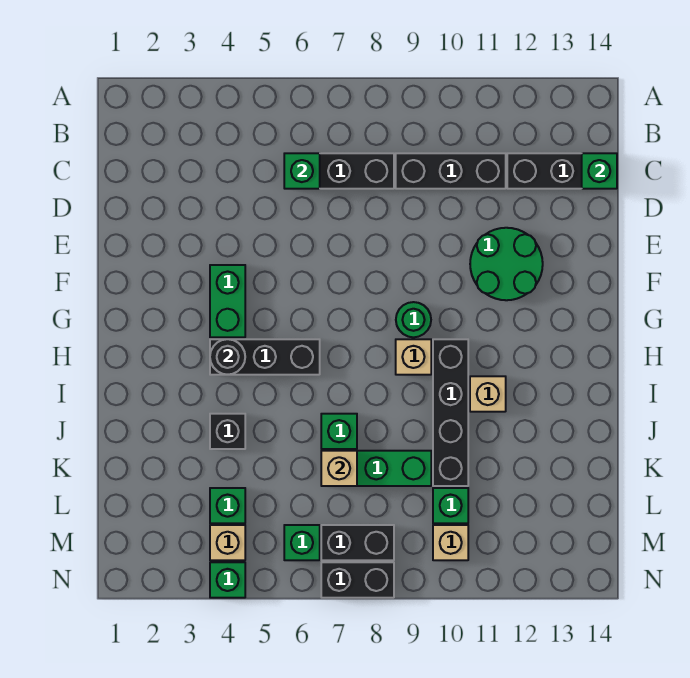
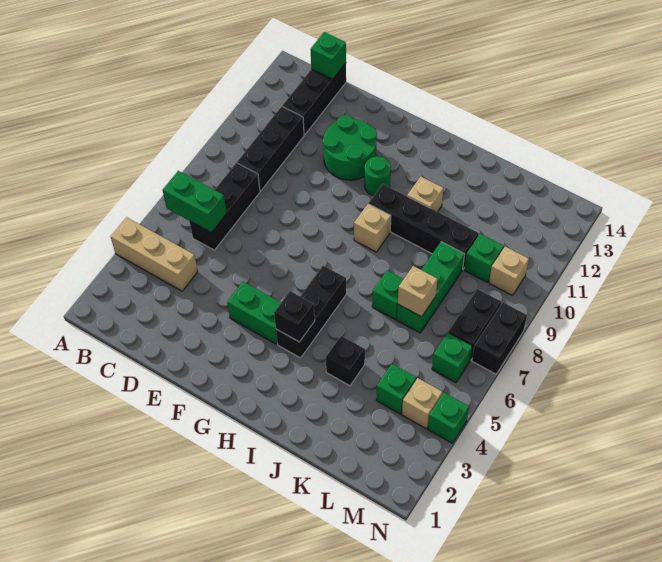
none -> tan brick A4:C4 level 1
green brick C6 level 2 -> green brick B6:C6 level 2
green round brick G9 level 1 -> green round brick G11 level 1
black round brick H4 level 2 -> black brick H4 level 2

